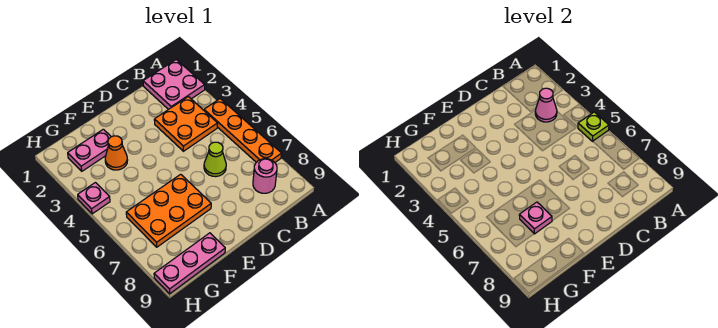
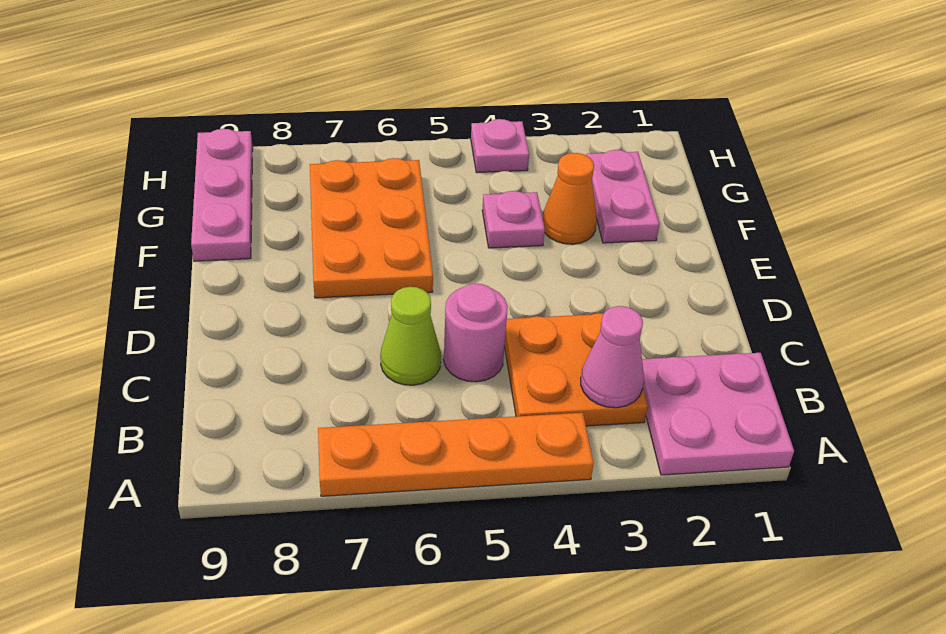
lime plate A5 level 2 -> none
pink round brick B8 level 1 -> pink round brick C5 level 1
pink plate F7 level 2 -> pink plate F4 level 1

